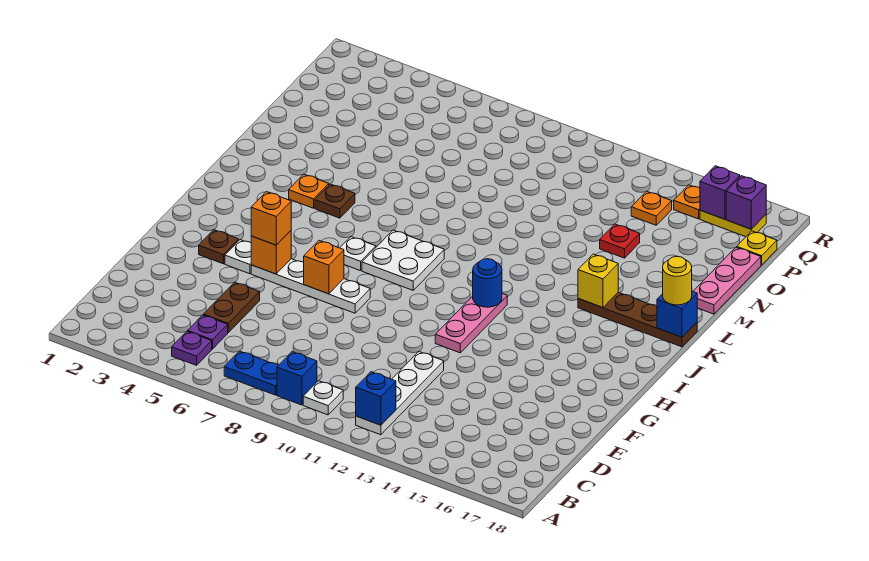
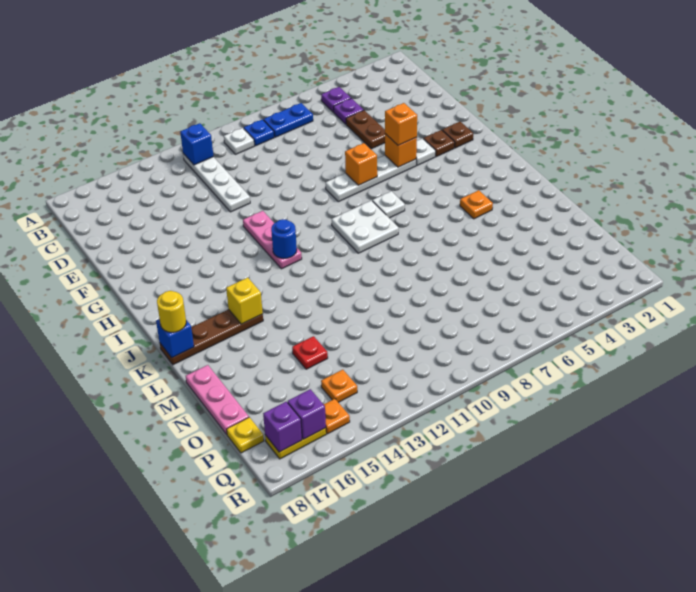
blue brick B9 level 1 -> blue plate B9 level 1
brown plate K5 level 1 -> brown plate G2 level 1

